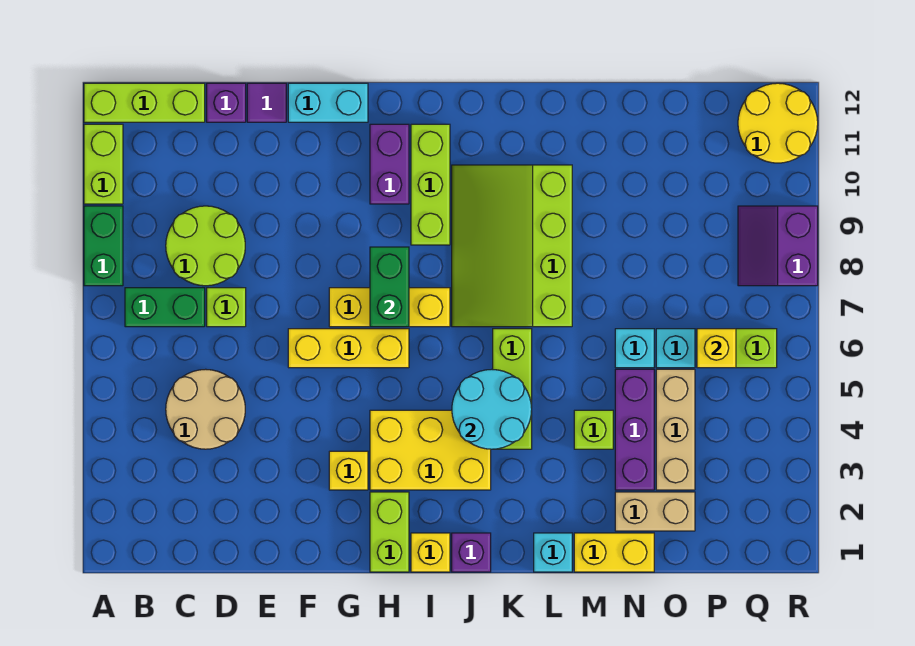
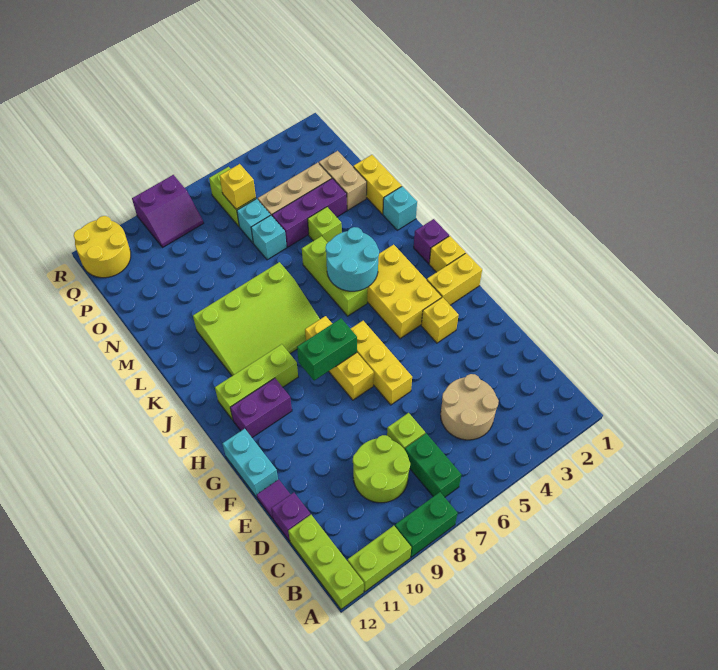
lime brick H1:H2 level 1 -> yellow brick H1:H2 level 1
lime brick K4:K6 level 1 -> lime brick J5:L5 level 1

